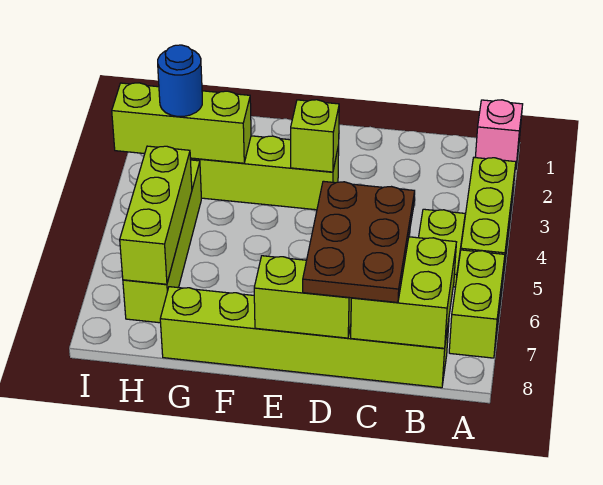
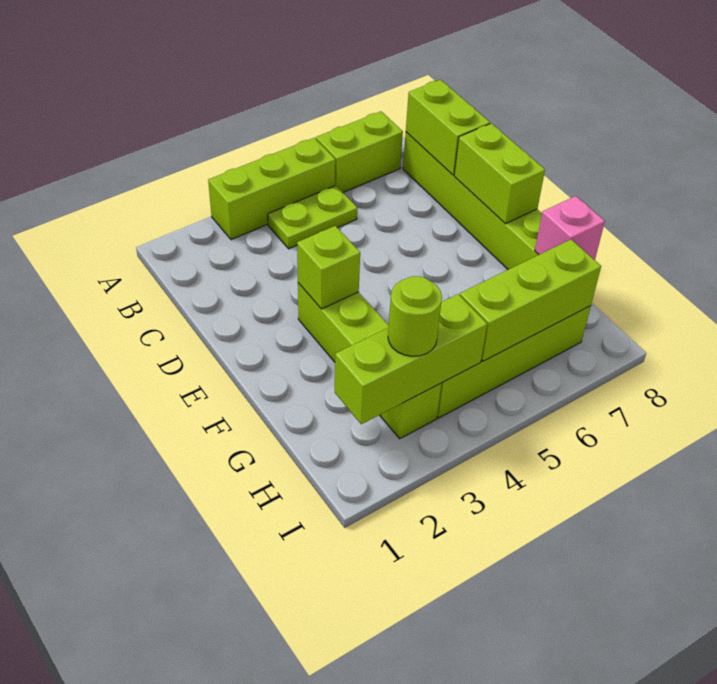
pink brick A1 level 1 -> pink brick G8 level 2
lime brick B7:C8 level 2 -> lime brick B8:C8 level 2
brown plate C6:D8 level 3 -> none
lime brick G3:I3 level 2 -> lime brick H2:H4 level 2
blue round brick H3 level 3 -> lime round brick H3 level 3

